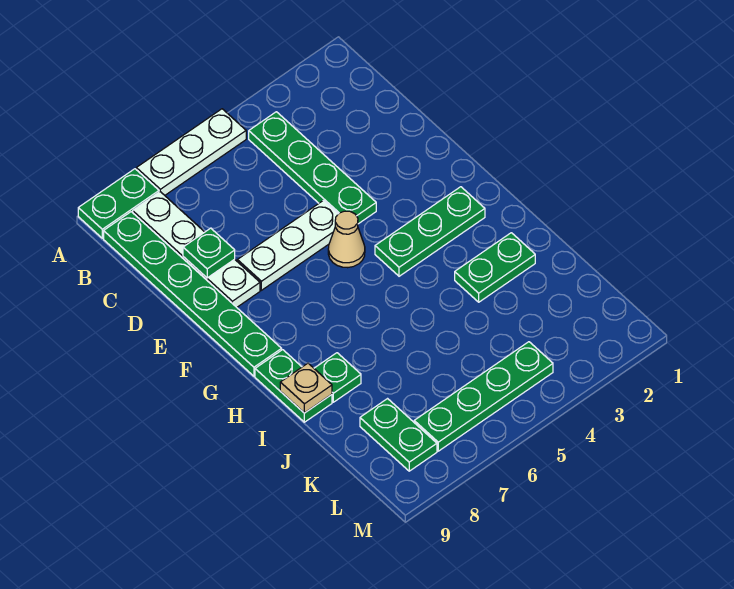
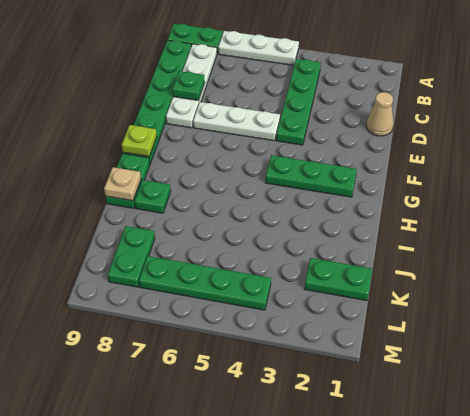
tan cone F5 level 1 -> tan cone D1 level 1
none -> lime plate G9 level 2
green plate I2:I3 level 1 -> green plate K1:K2 level 1

